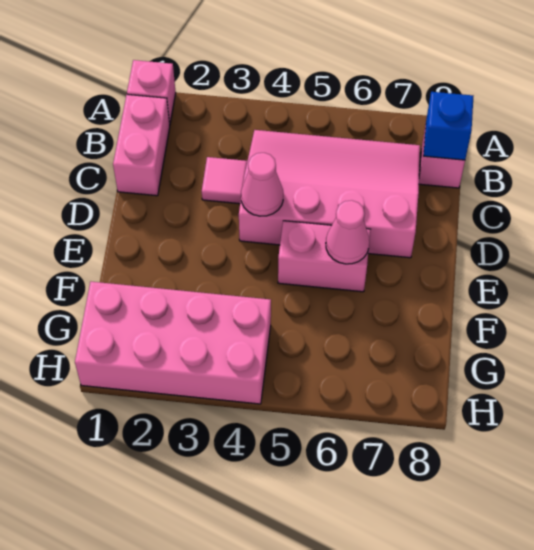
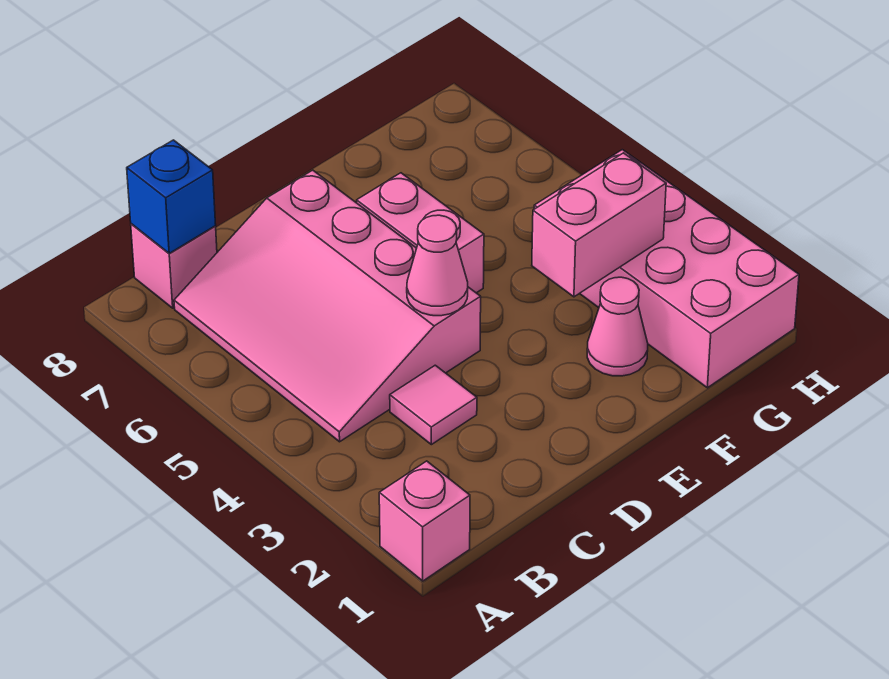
pink brick B1:C1 level 1 -> pink brick F3:G3 level 2
pink cone E6 level 2 -> pink cone F2 level 1

